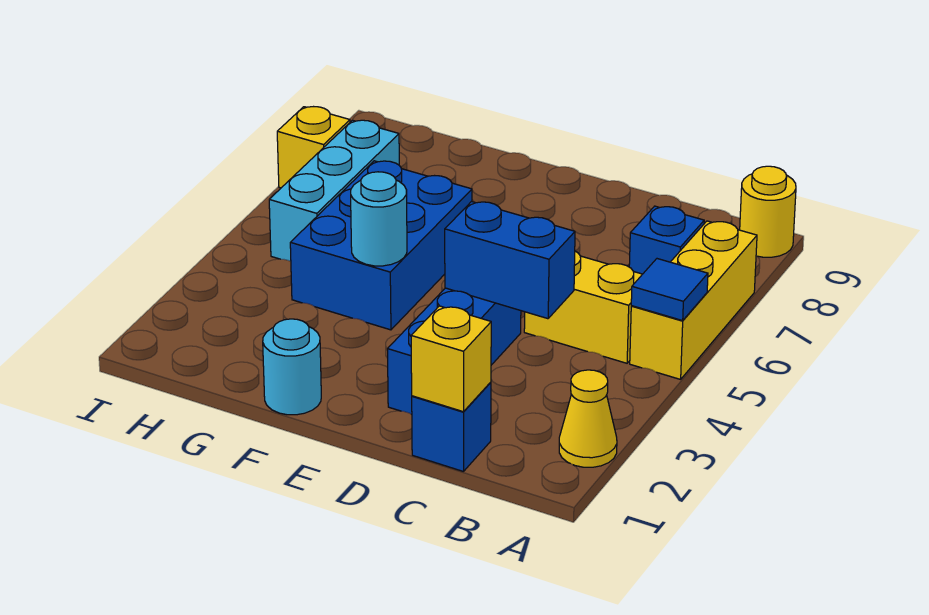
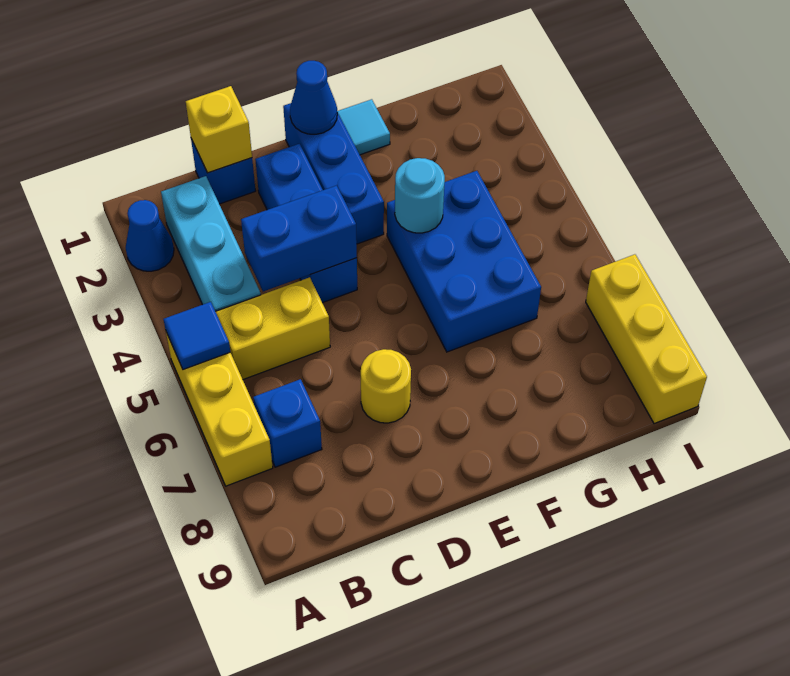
yellow cone A2 level 1 -> blue cone A2 level 1
yellow round brick A9 level 1 -> yellow round brick D7 level 1
none -> blue brick E1:E3 level 1
none -> blue cone E1 level 2
cyan round brick F1 level 1 -> cyan tile F1 level 1
cyan brick H5:H7 level 1 -> cyan brick B2:B4 level 1
yellow brick I7 level 1 -> yellow brick I7:I9 level 1

